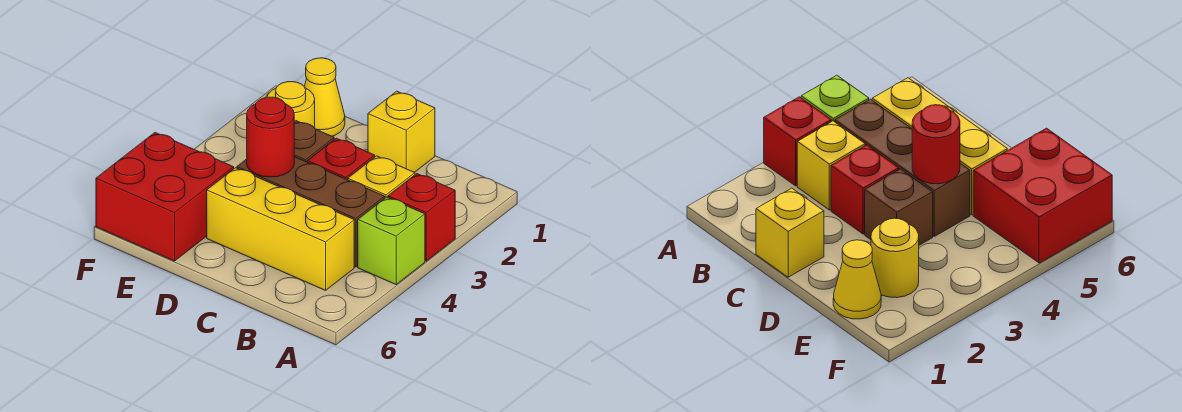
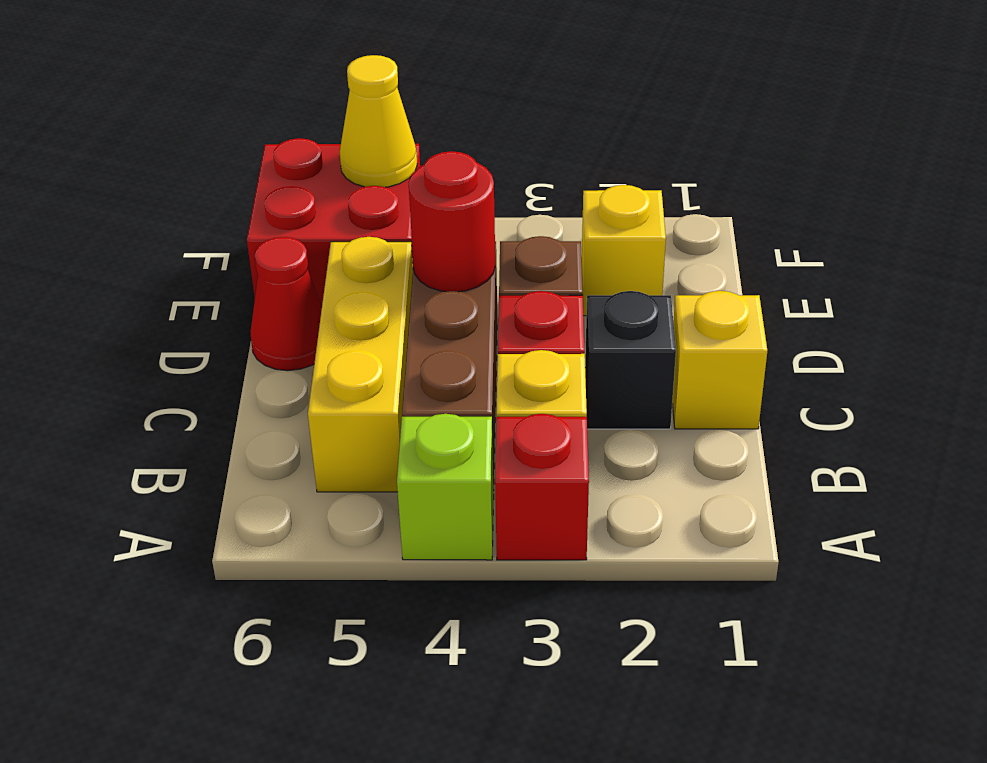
none -> black brick C2 level 1
none -> red cone D6 level 1
yellow cone E1 level 1 -> yellow cone F5 level 2
yellow round brick E2 level 1 -> yellow brick E2 level 1

